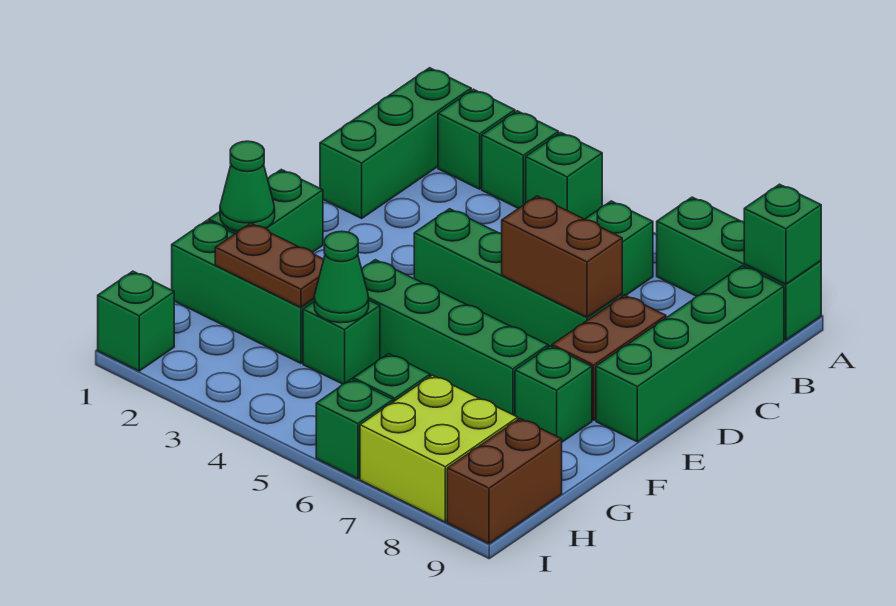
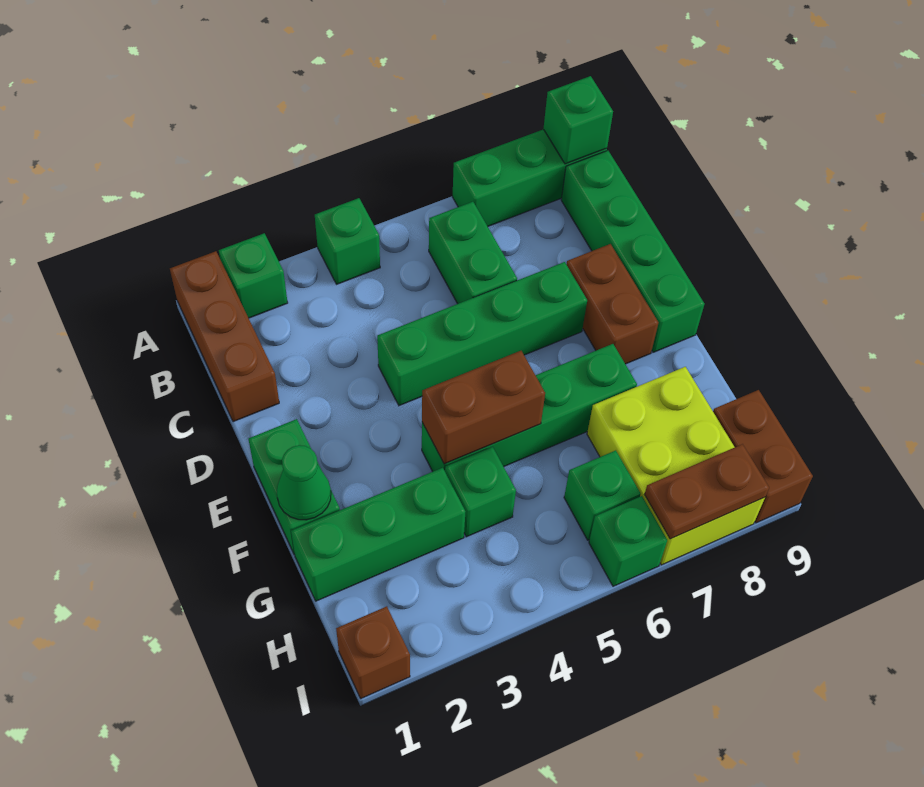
green brick A1:C1 level 1 -> brown brick A1:C1 level 1
green brick A3 level 1 -> none
brown brick D6:D7 level 2 -> brown brick F4:F5 level 2
green brick F8 level 1 -> none
brown plate G2:G3 level 2 -> brown plate I7:I8 level 2
green cone G4 level 2 -> none
lime brick H7:I8 level 1 -> lime brick G7:I8 level 1
green brick I1 level 1 -> brown brick I1 level 1

